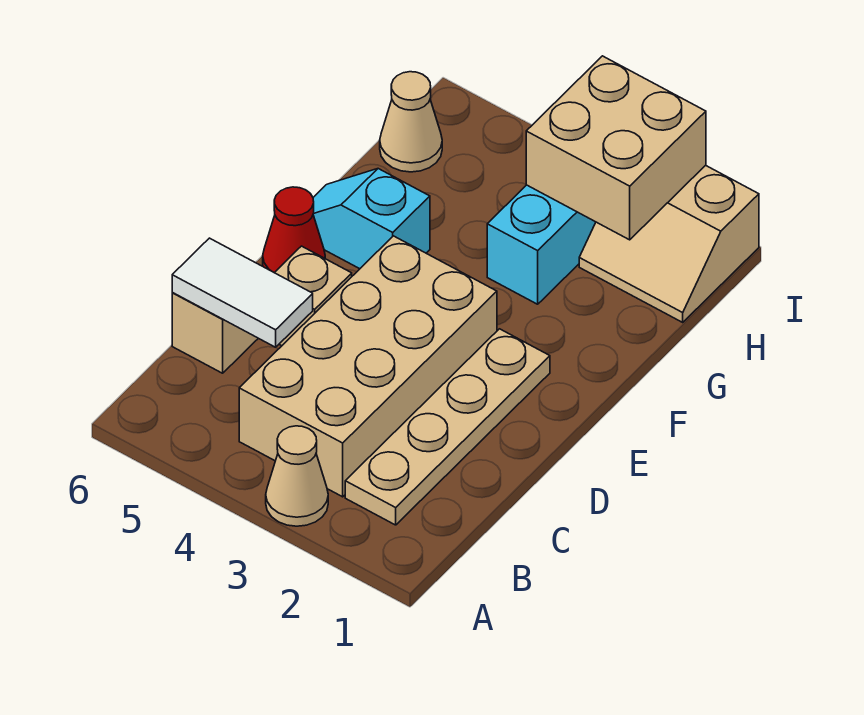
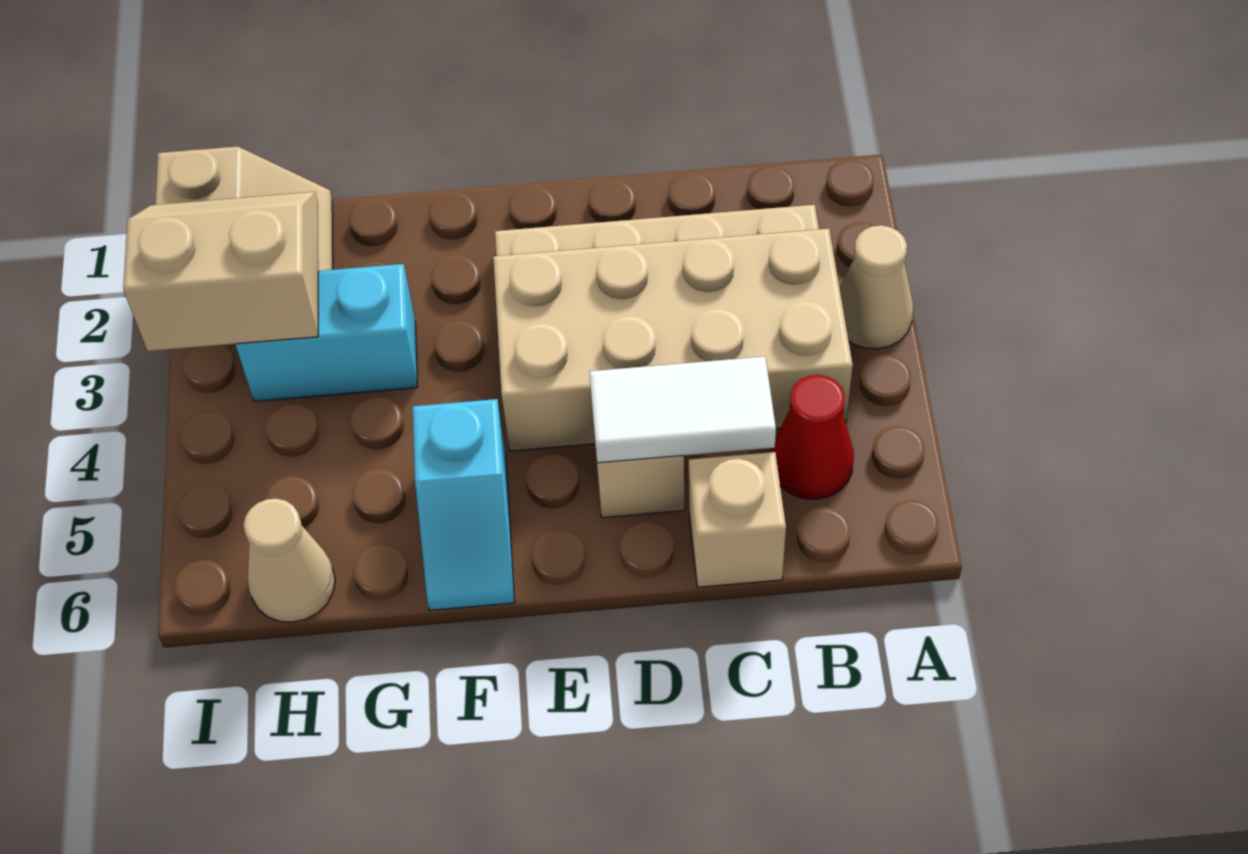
white tile C5:C6 level 2 -> white tile C5:D5 level 2
red cone E6 level 1 -> red cone B5 level 1
tan brick H2:I3 level 2 -> tan slope H2:I3 level 2 top 3

